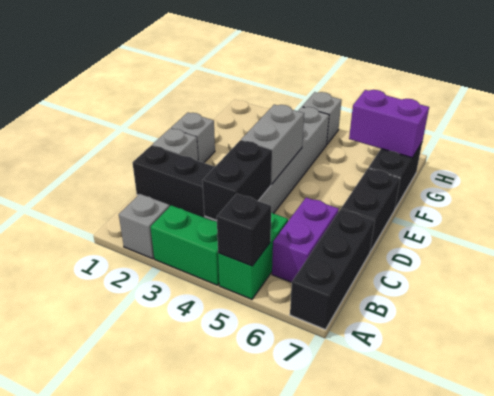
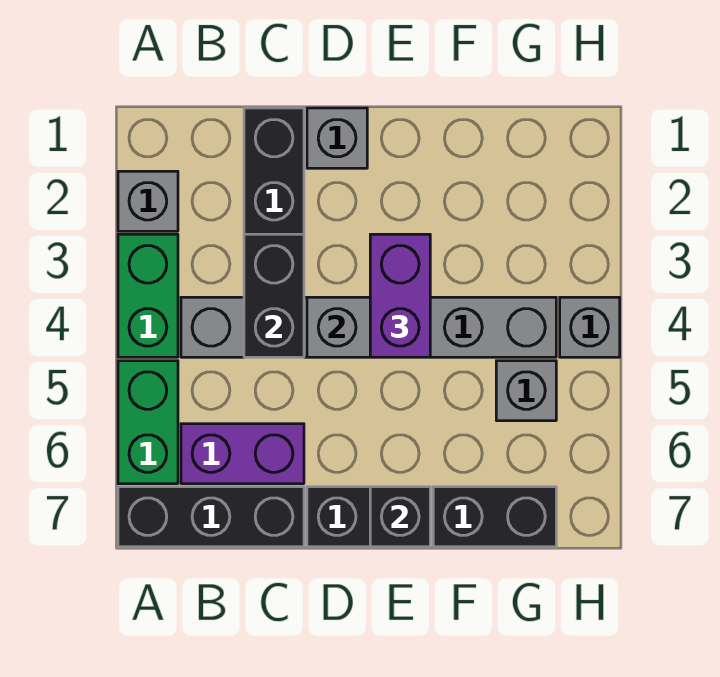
green brick A5:B5 level 1 -> green brick A5:A6 level 1
black brick A5 level 2 -> black brick E7 level 2
black brick B4:C4 level 2 -> black brick C3:C4 level 2
grey brick E1 level 1 -> grey brick G5 level 1
purple brick G6:G7 level 2 -> purple brick E3:E4 level 3

